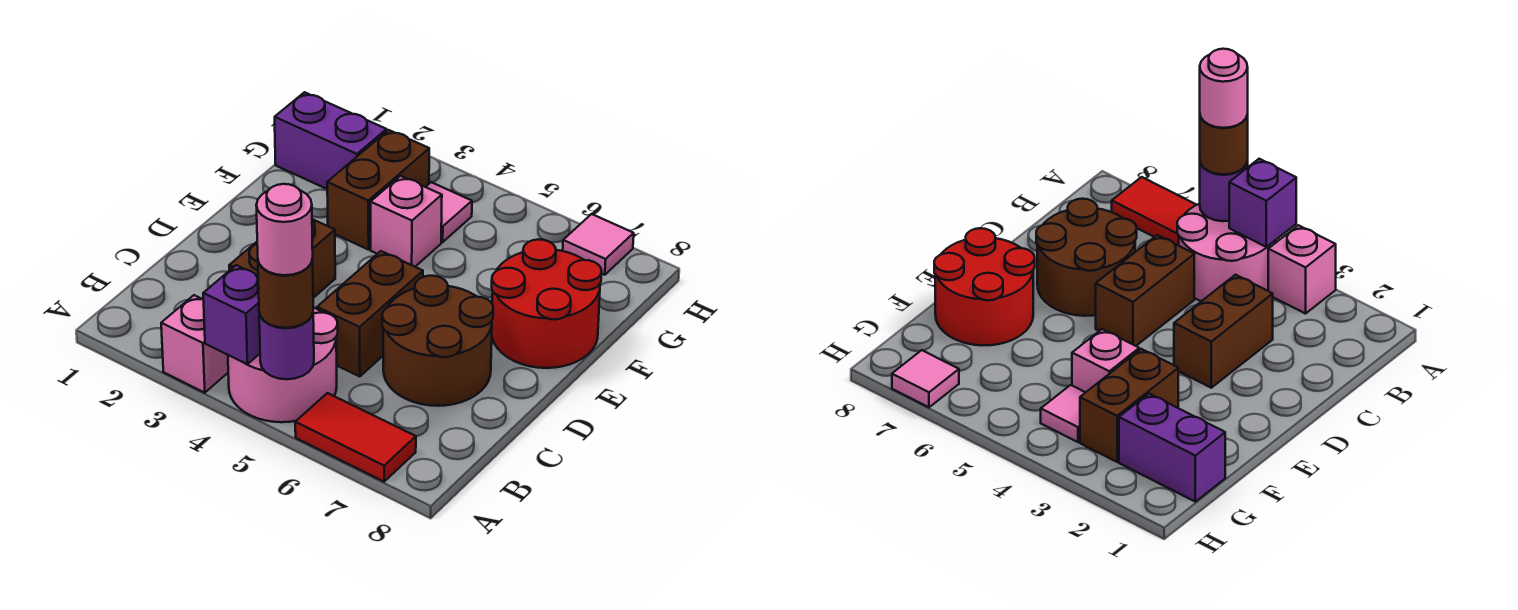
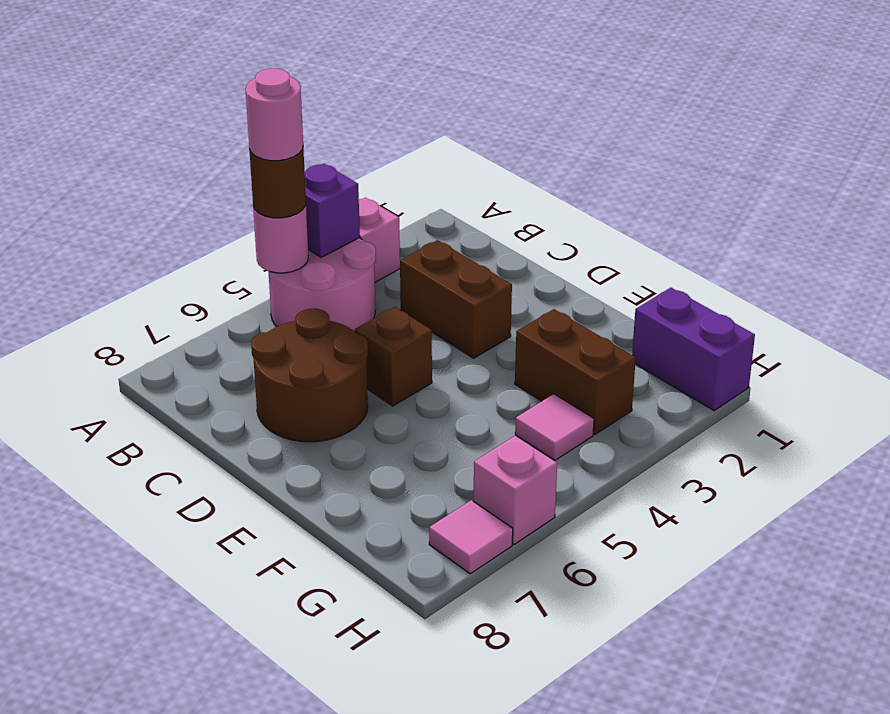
purple round brick A5 level 2 -> pink round brick A5 level 2
red tile A6:A7 level 1 -> none
brown brick C5:D5 level 1 -> brown brick D5 level 1
red round brick E7:F8 level 1 -> none
pink brick F4 level 1 -> pink brick H6 level 1
purple brick G1:G2 level 1 -> purple brick G1:H1 level 1

